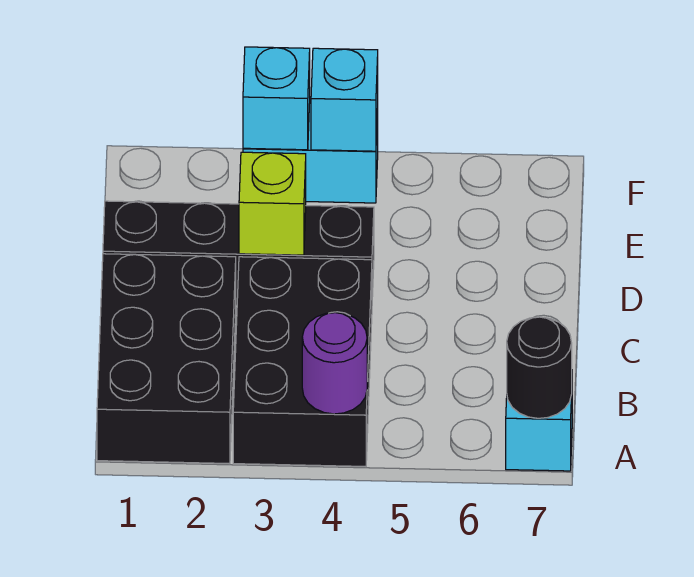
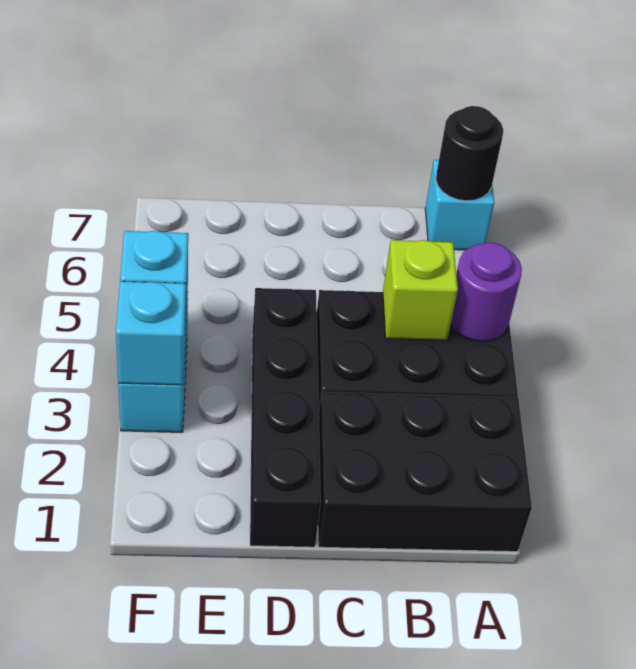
lime brick D3 level 2 -> lime brick B4 level 2

